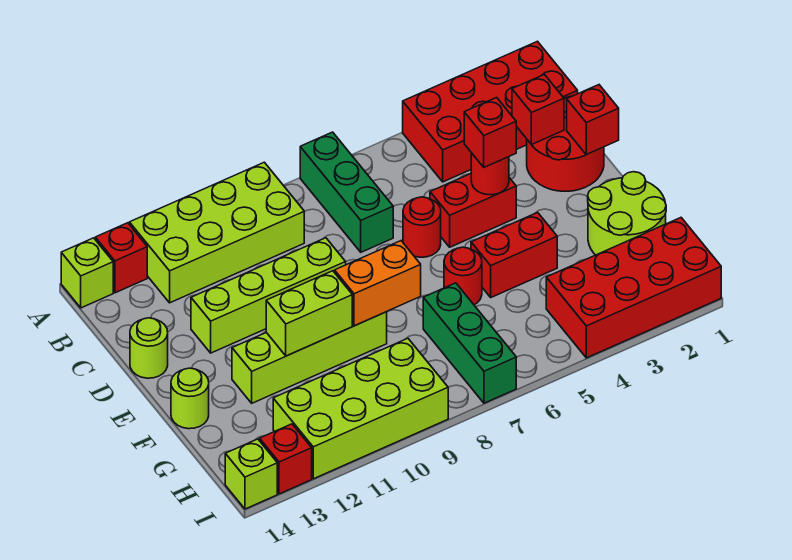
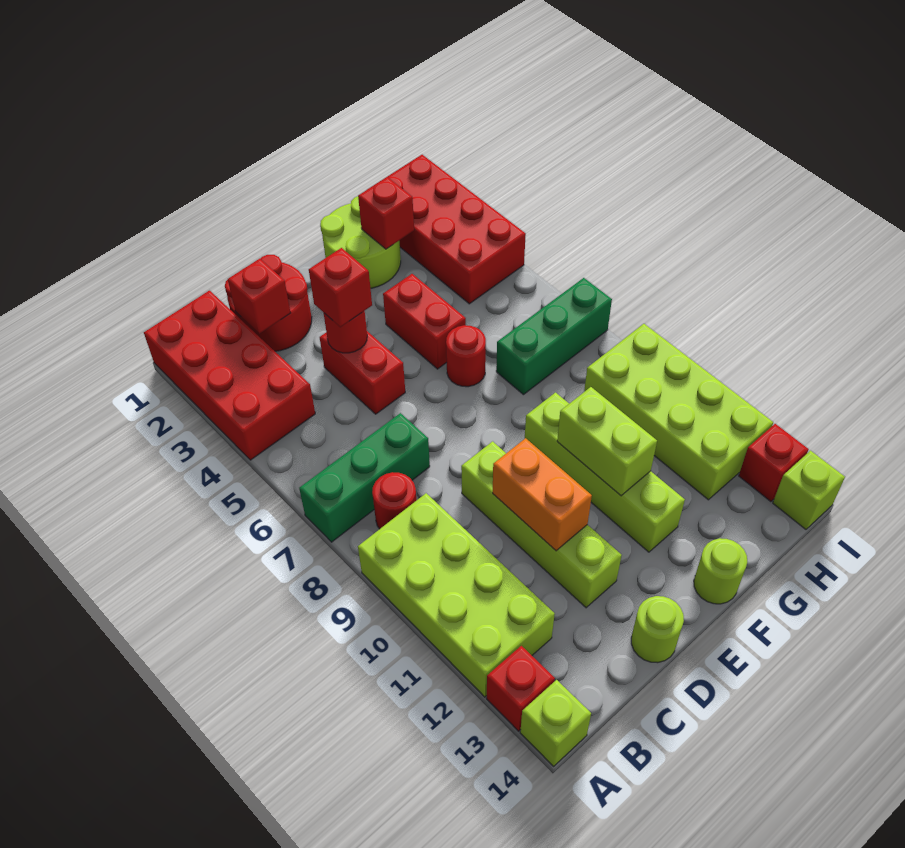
red brick D1 level 2 -> red brick G2 level 2
red round brick D6 level 1 -> red round brick B8 level 1
orange brick F8:F9 level 2 -> orange brick D10:D11 level 2

